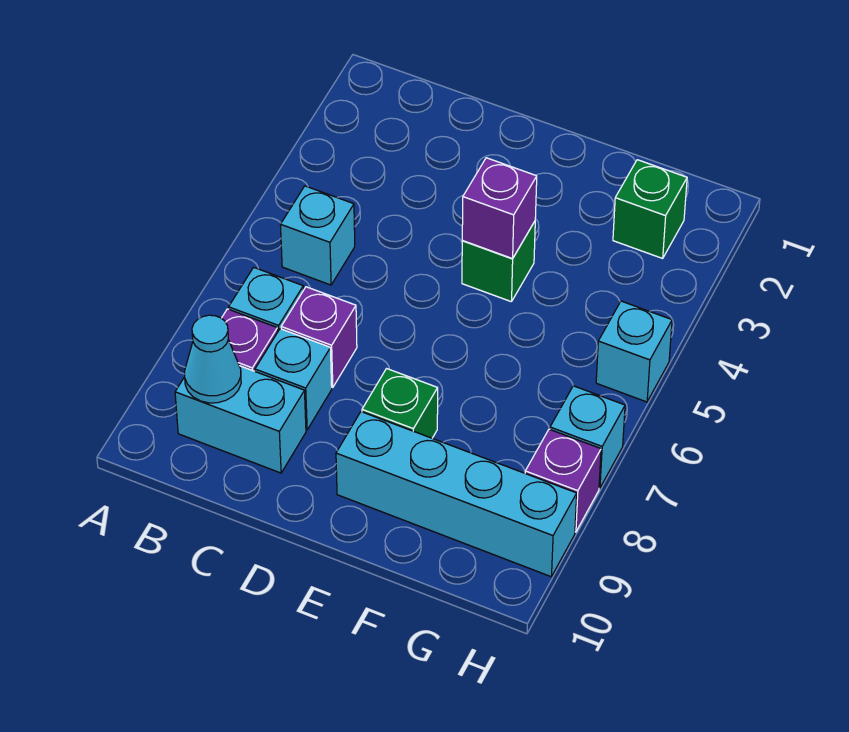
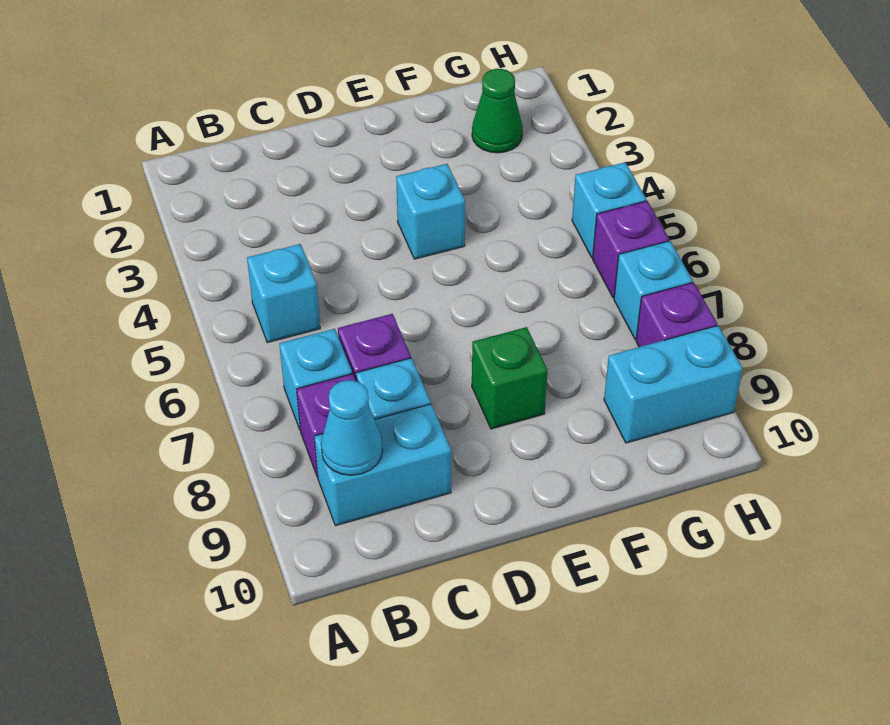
green brick E4 level 1 -> cyan brick E4 level 1
purple brick E4 level 2 -> purple brick H6 level 1
cyan brick E9:H9 level 1 -> cyan brick G9:H9 level 1
green brick G2 level 1 -> green cone G2 level 1

